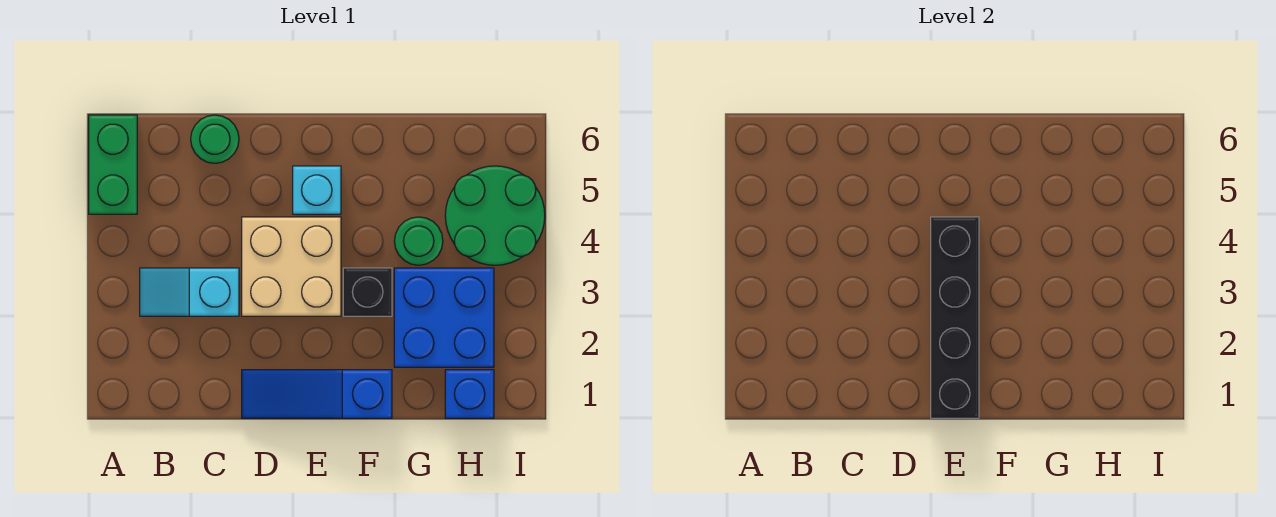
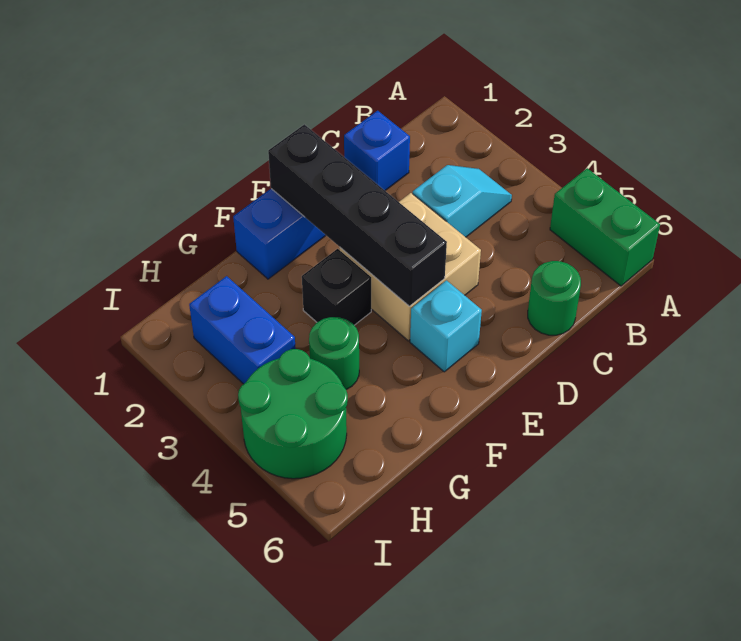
blue brick G2:H3 level 1 -> blue brick H2:H3 level 1
blue brick H1 level 1 -> blue brick C1 level 1

